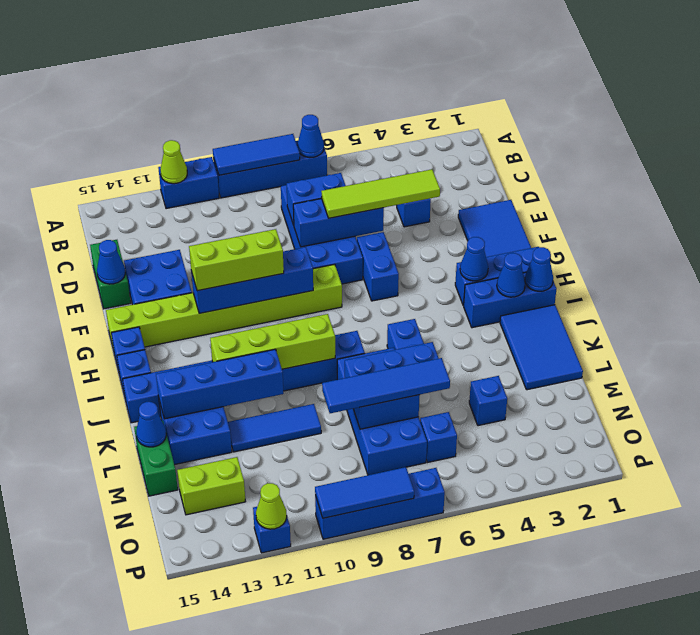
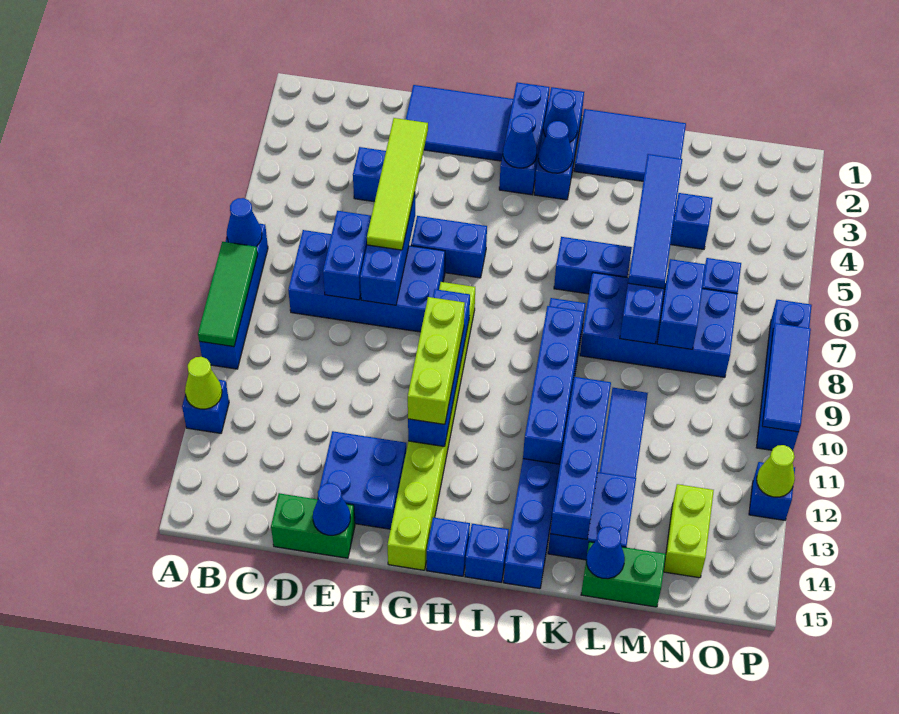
blue tile A8:A10 level 2 -> green tile A8:A10 level 2
blue brick A11:A12 level 1 -> blue brick A12 level 1
blue cone I1 level 2 -> blue cone I3 level 2
lime brick J9:J12 level 2 -> blue brick J9:J12 level 2
blue tile M6:M9 level 3 -> blue tile L4:L7 level 3

